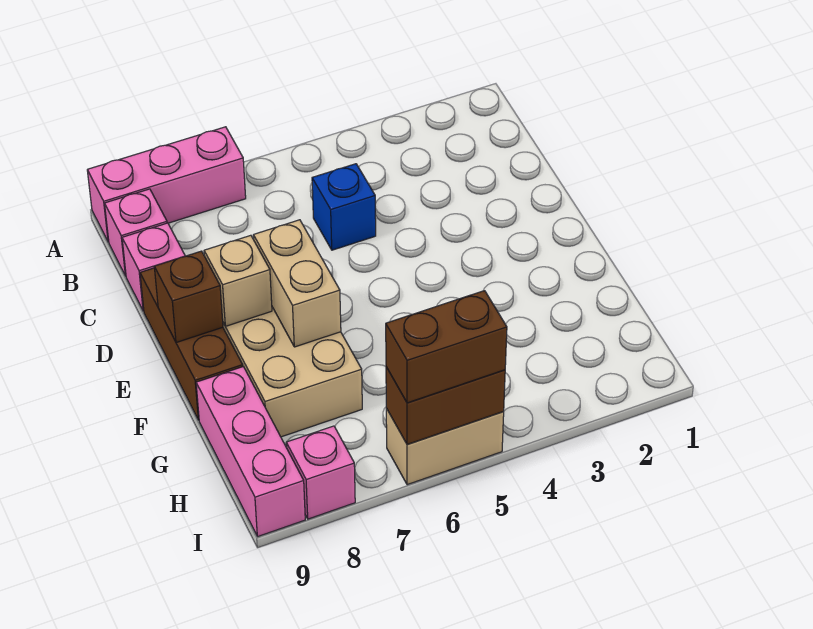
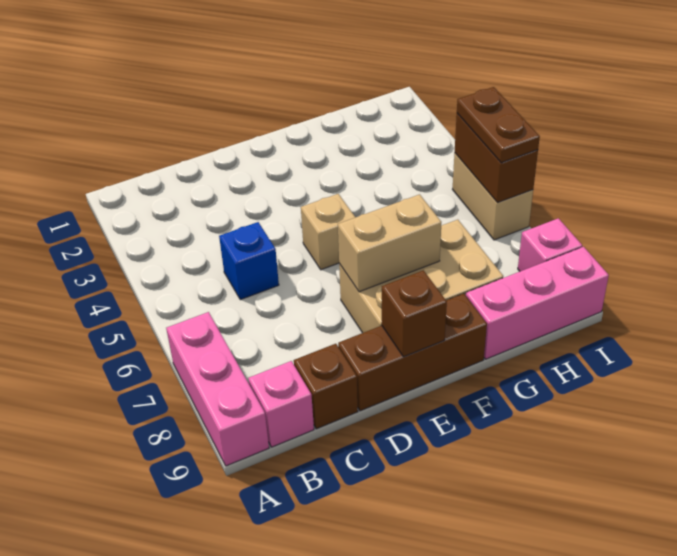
pink brick C9 level 1 -> brown brick C9 level 1
tan brick E8 level 2 -> tan brick E5 level 1
brown brick I5:I6 level 3 -> brown plate I5:I6 level 3

